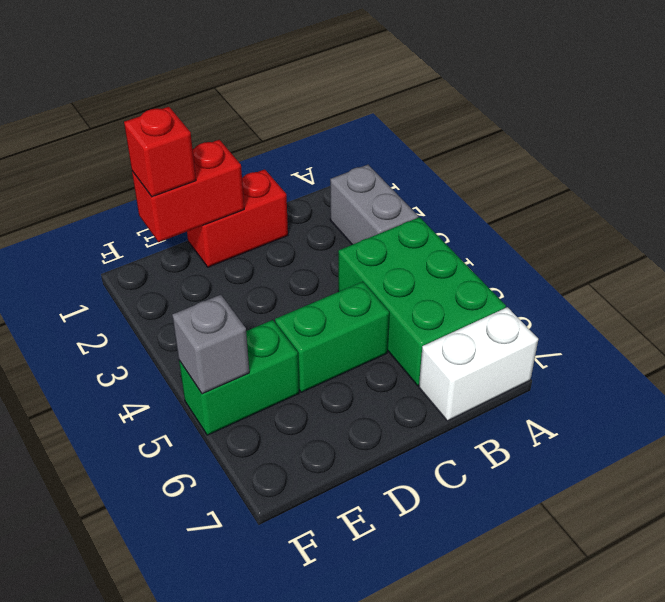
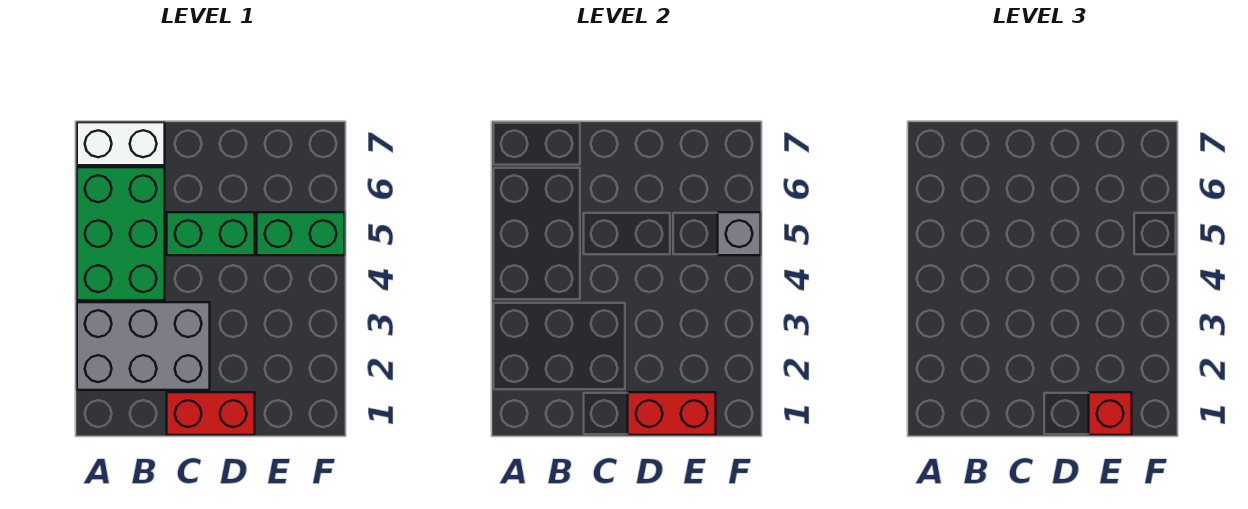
grey brick A2:A3 level 1 -> grey brick A2:C3 level 1

